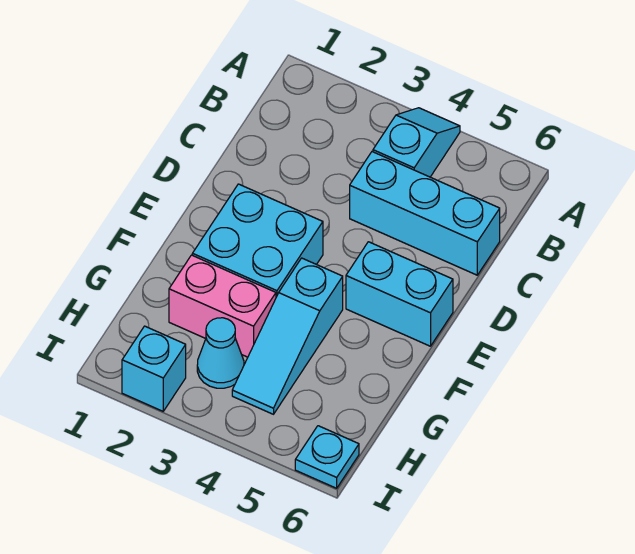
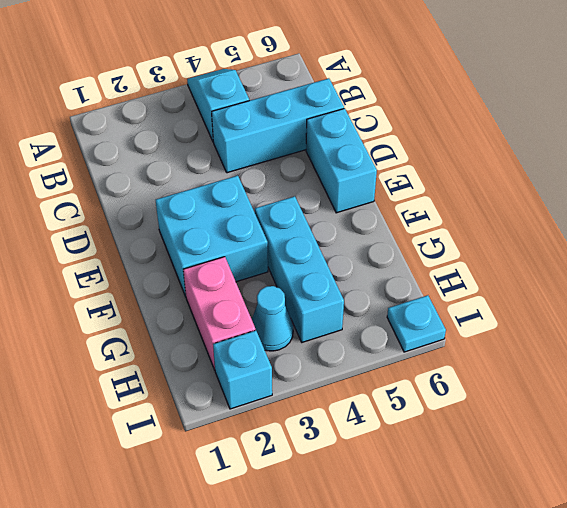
cyan brick E5:E6 level 1 -> cyan brick D6:E6 level 1
cyan slope F4:H4 level 1 top F -> cyan brick F4:H4 level 1
pink brick G2:G3 level 1 -> pink brick G2:H2 level 1

